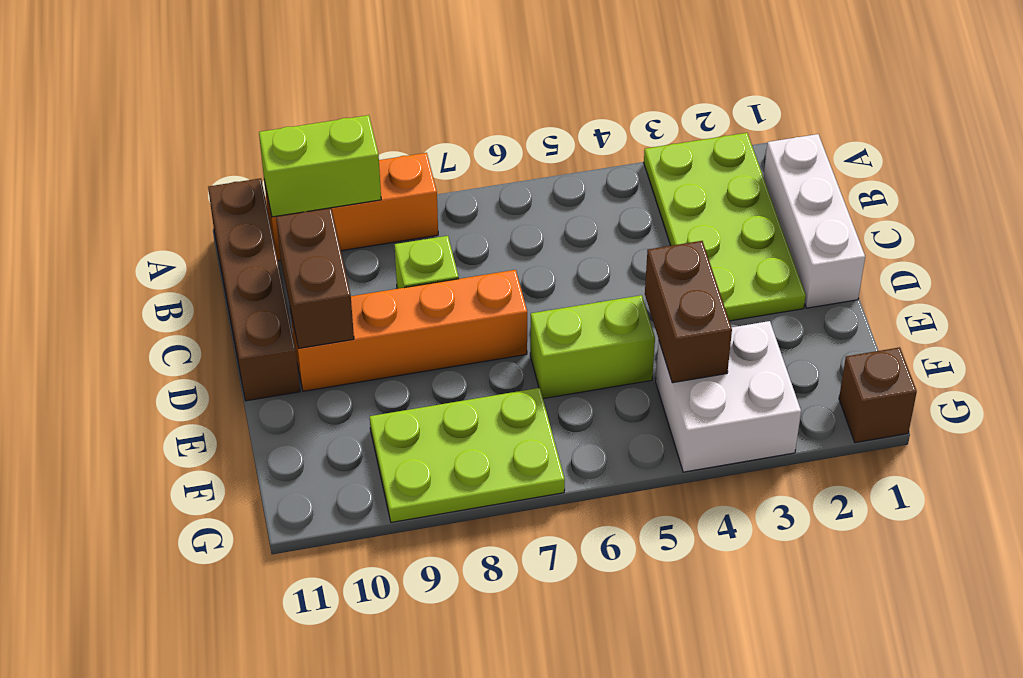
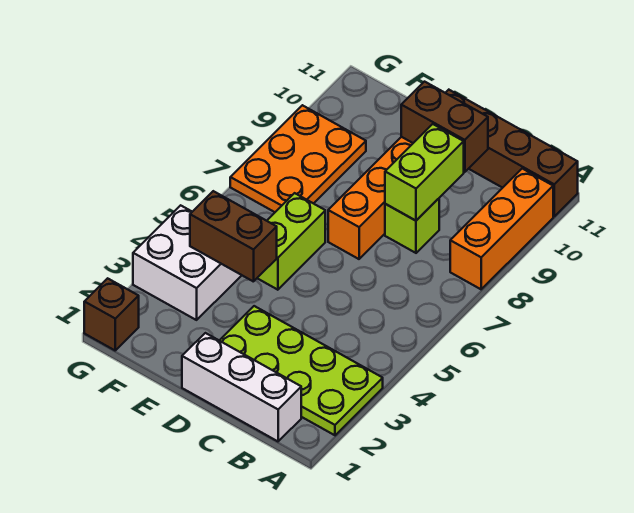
lime brick A9:A10 level 2 -> lime brick C8:C9 level 2
lime plate F7:G9 level 1 -> orange plate F7:G9 level 1

